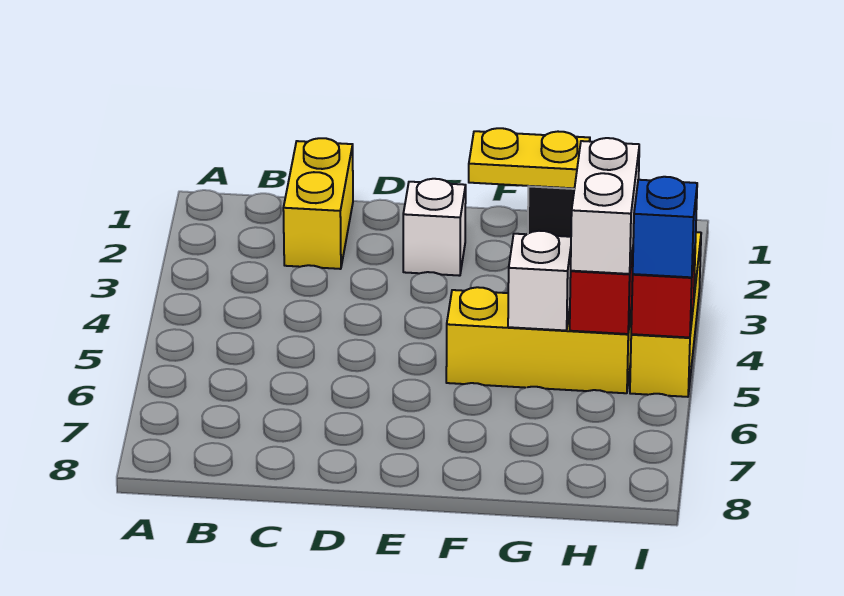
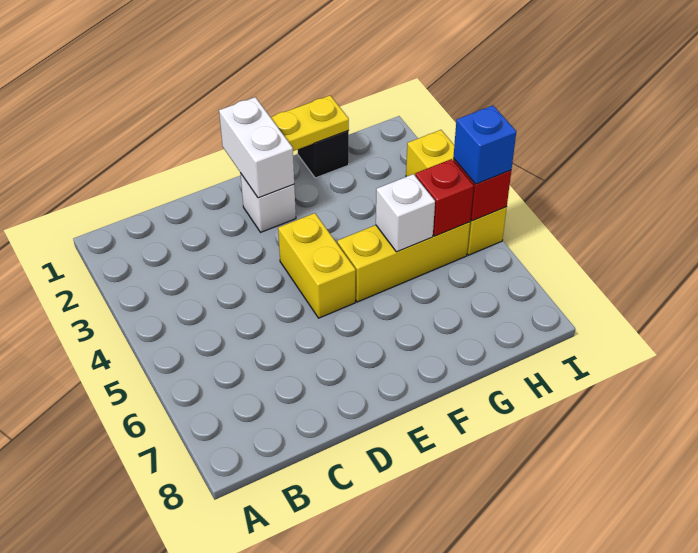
yellow brick C1:C2 level 1 -> yellow brick E4:E5 level 1
white brick H4:H5 level 3 -> white brick E1:E2 level 2

